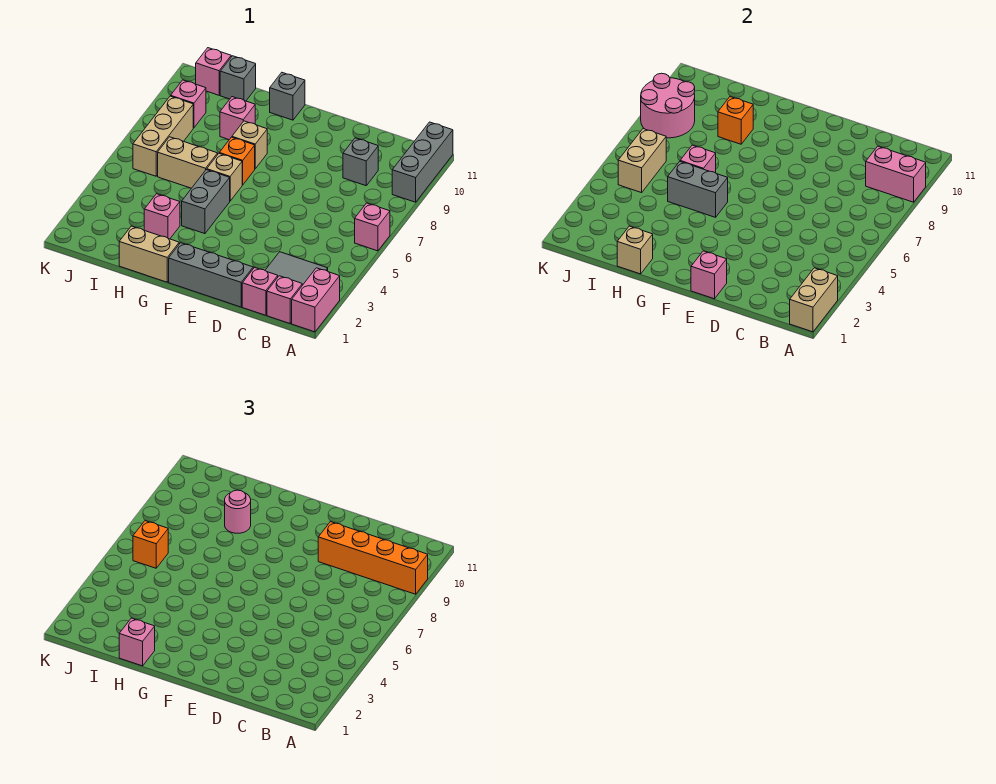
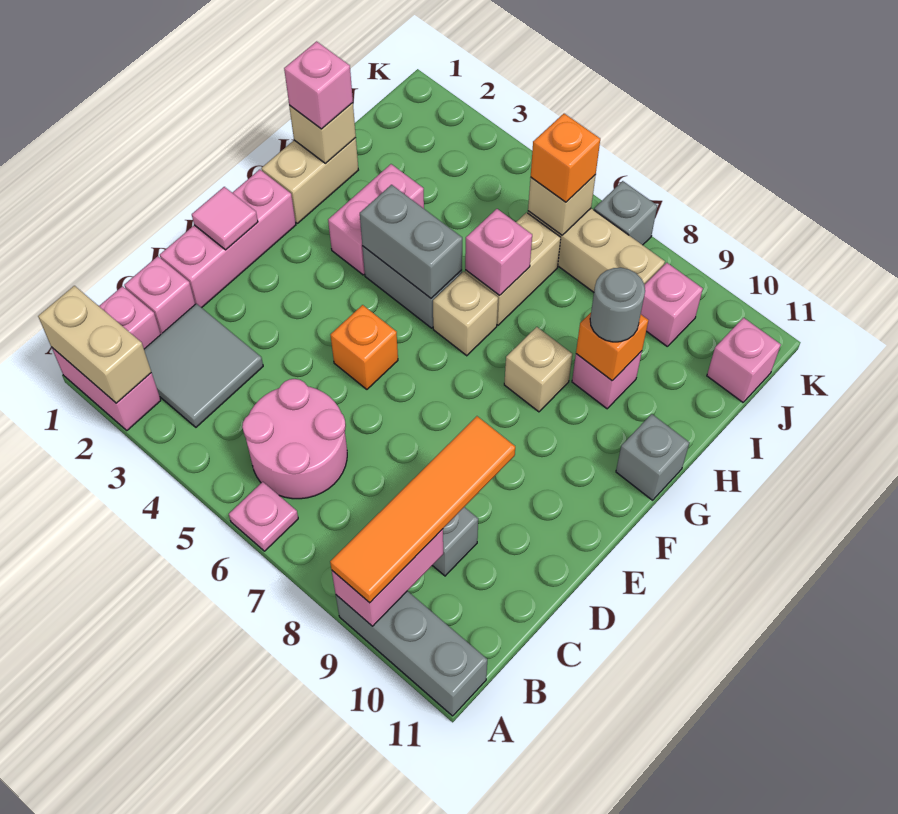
pink brick A6 level 1 -> pink plate A6 level 1
orange brick A9:D9 level 3 -> orange tile A9:D9 level 3
grey brick D1:F1 level 1 -> pink brick D1:F1 level 1
pink brick E1 level 2 -> pink tile E1 level 2
grey brick G5:H5 level 2 -> grey brick G4:G5 level 2
orange brick G7 level 1 -> orange brick E5 level 1
pink brick H3 level 1 -> pink brick G3:H3 level 1
pink round brick H9 level 3 -> grey round brick H9 level 3
grey brick I11 level 1 -> grey brick K7 level 1
tan brick J5:J6 level 2 -> tan brick J6 level 2
pink round brick J8:K9 level 2 -> pink round brick B5:C6 level 1

